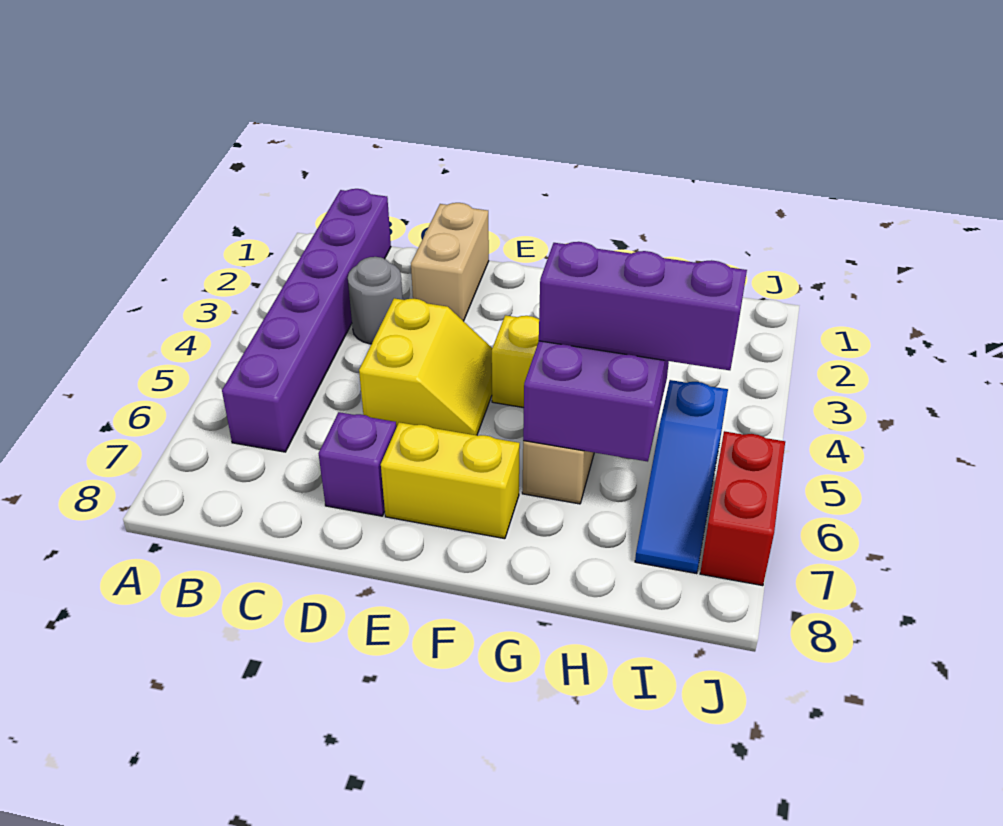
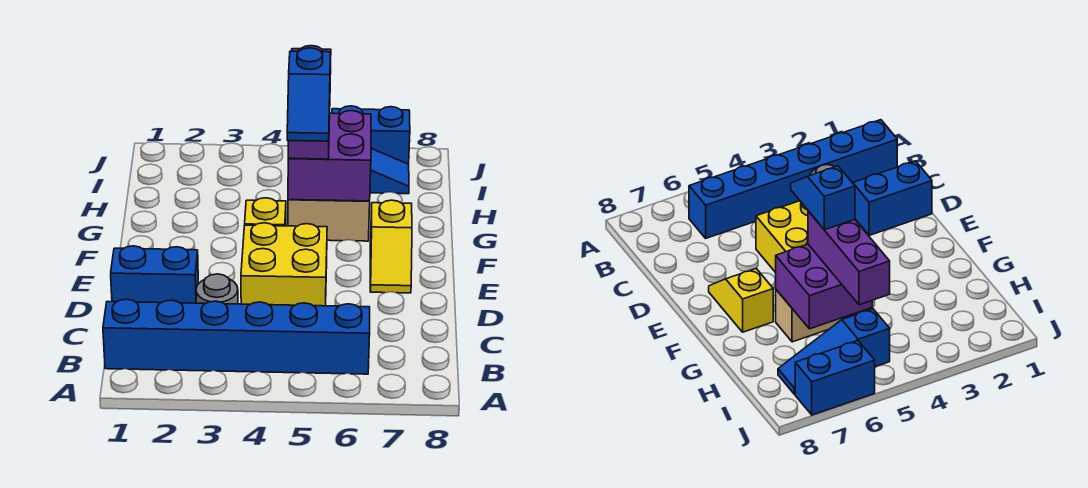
purple brick B1:B6 level 1 -> blue brick B1:B6 level 1
tan brick D1:D2 level 1 -> blue brick D1:D2 level 1
yellow slope D4:E5 level 1 top D -> yellow brick D4:E5 level 1
purple brick D7 level 1 -> none
yellow brick E7:F7 level 1 -> yellow slope E7:F7 level 1 top F
none -> blue slope F5:G5 level 4 top G
red brick J6:J7 level 1 -> blue brick J6:J7 level 1

